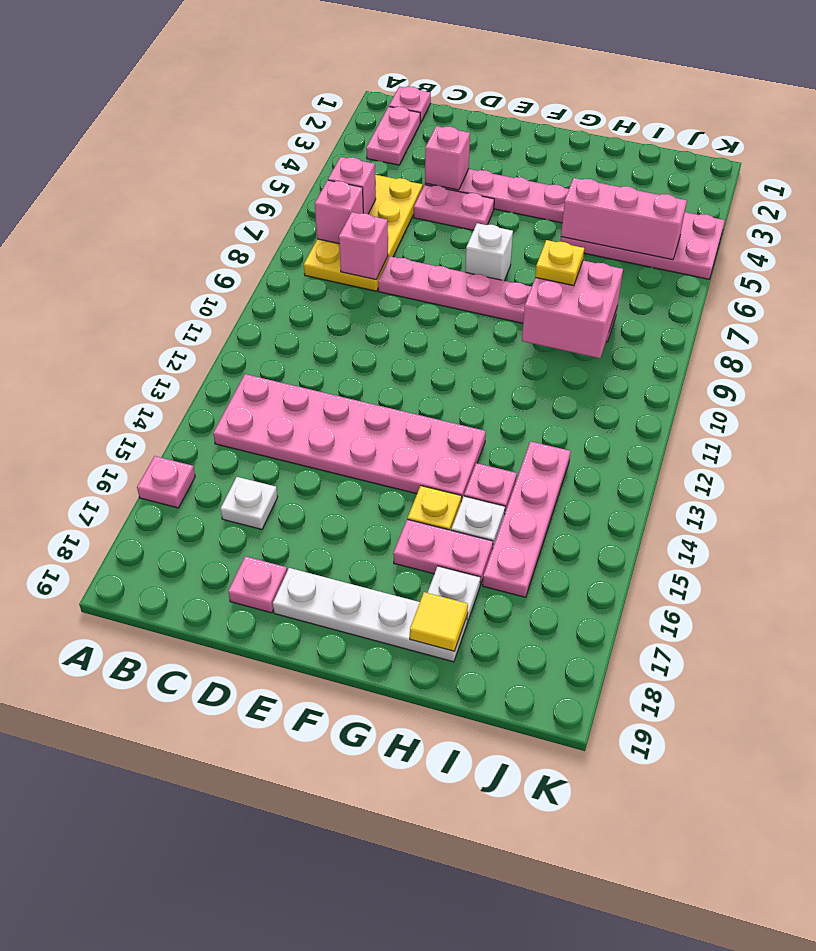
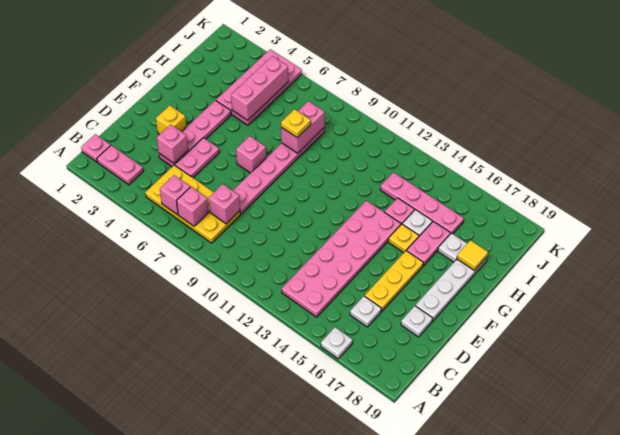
pink plate A16 level 1 -> white plate A16 level 1
none -> yellow plate D16:F16 level 1
pink plate D18 level 1 -> white plate D18 level 1
none -> yellow brick E3 level 1
white brick F7 level 1 -> pink brick F7 level 1
pink brick H8:I9 level 2 -> pink brick H8:I8 level 2

